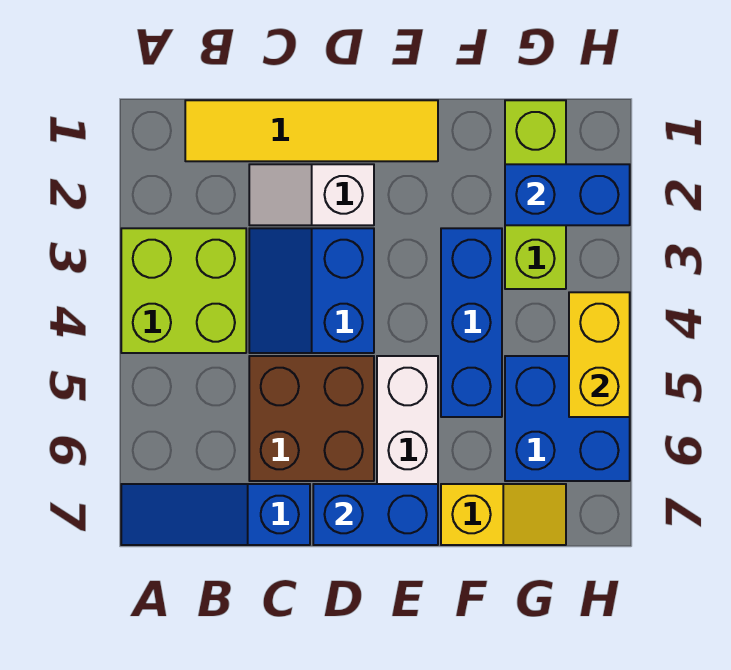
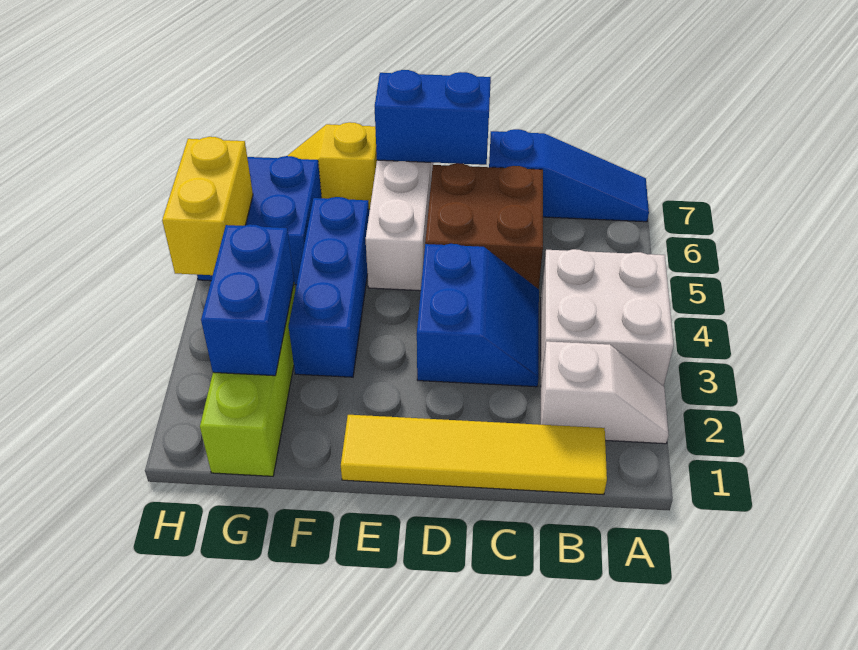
lime brick A3:B4 level 1 -> white brick A3:B4 level 1
white slope C2:D2 level 1 top D -> white slope A2:B2 level 1 top B
blue brick G2:H2 level 2 -> blue brick G2:G3 level 2

